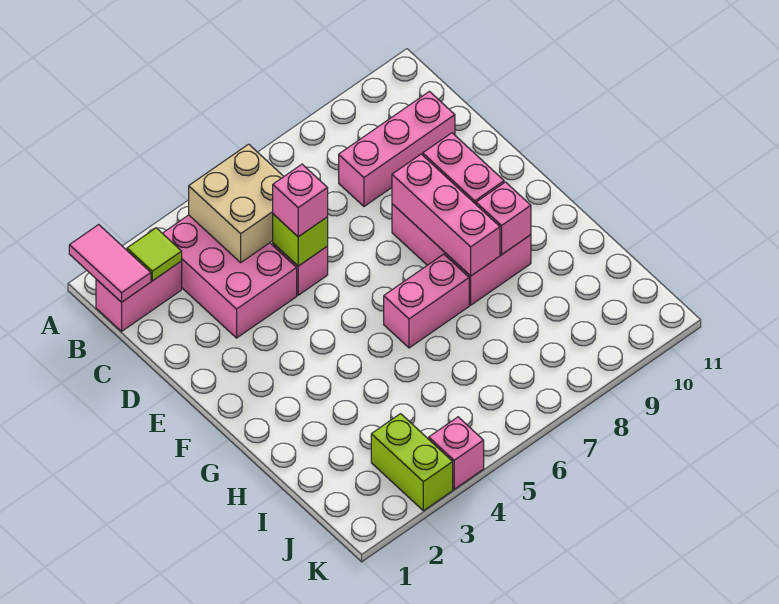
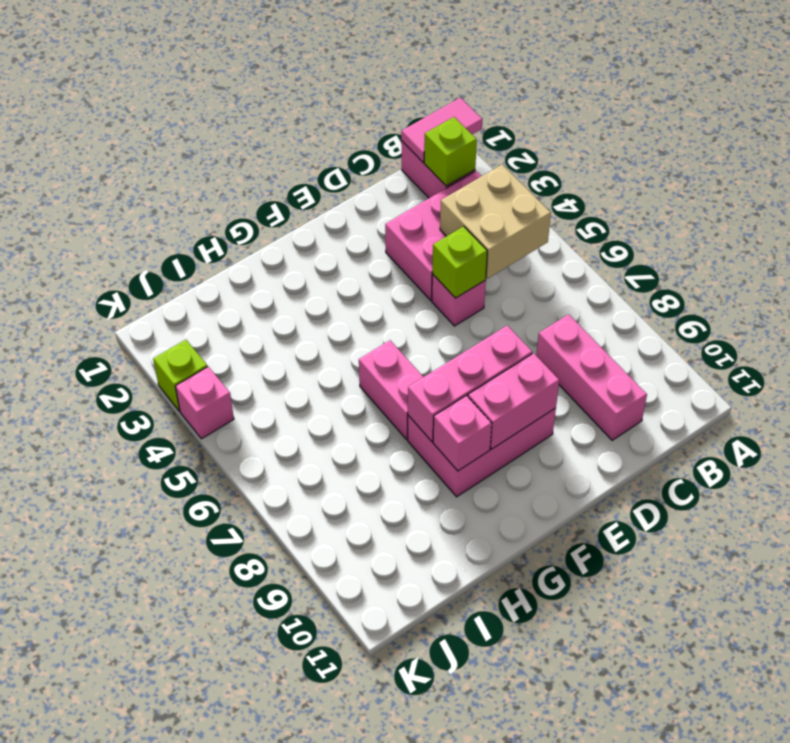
lime tile B2 level 2 -> lime brick B2 level 2
pink brick D5 level 3 -> none
lime brick J3:K3 level 1 -> lime brick K3 level 1

